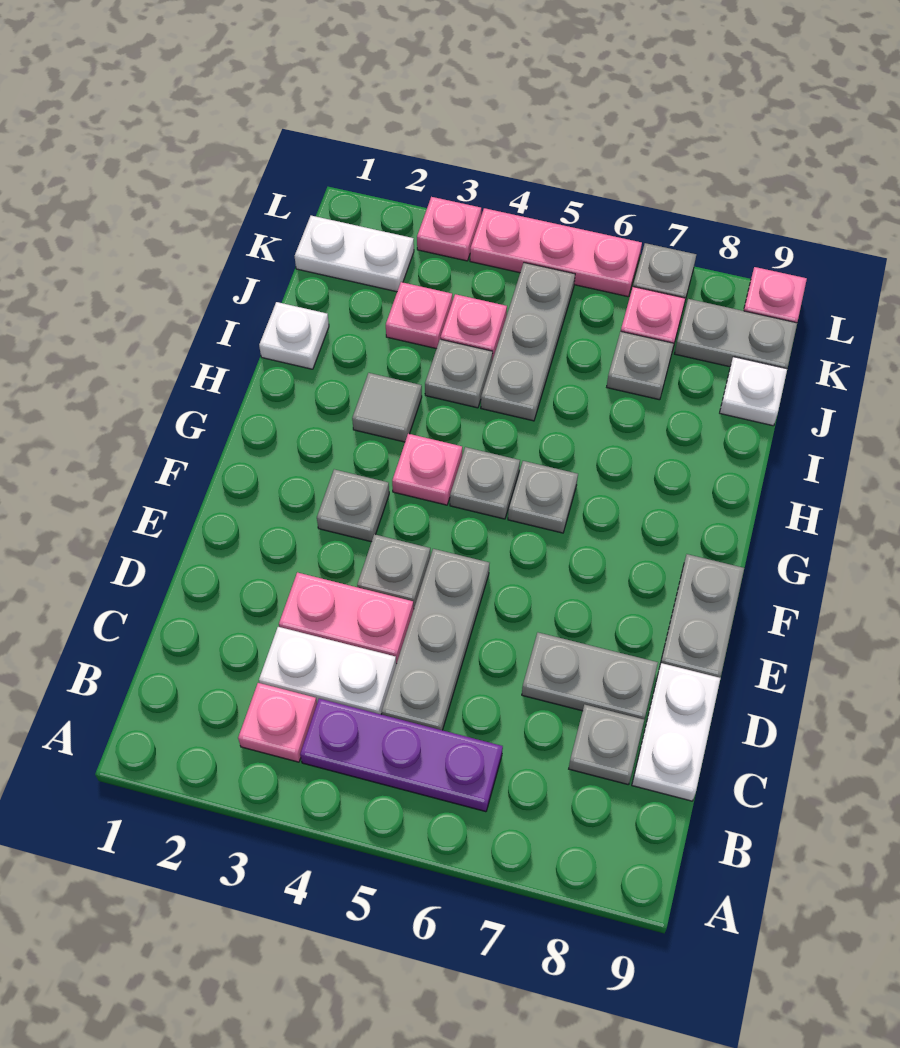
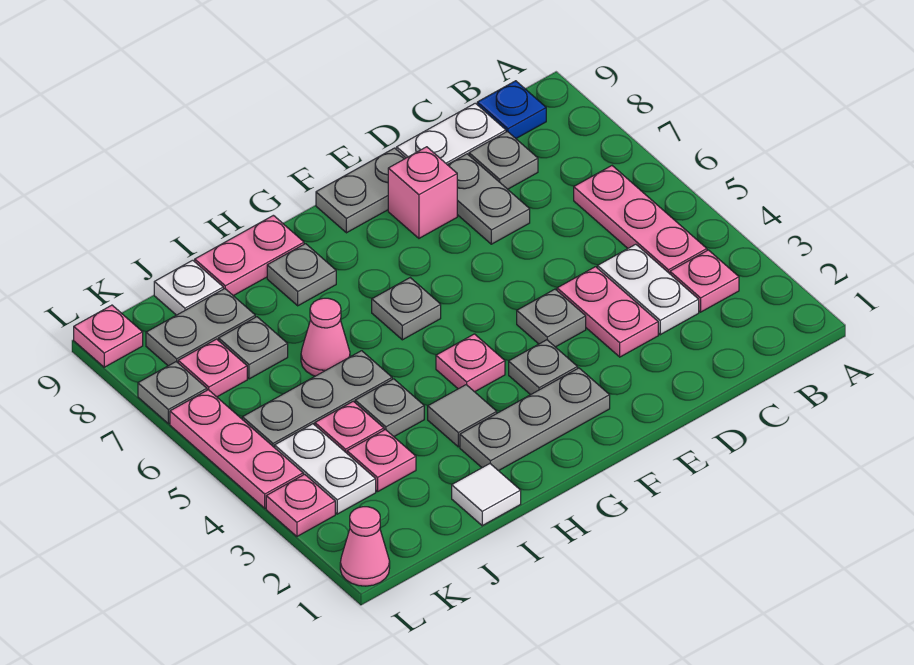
purple plate B4:B6 level 1 -> pink plate B4:B6 level 1
none -> blue plate B9 level 1
grey plate C5:E5 level 1 -> grey plate F2:H2 level 1
none -> pink brick E8 level 1
grey plate G5 level 1 -> grey plate H8 level 1
none -> pink plate H9:I9 level 1
white plate I1 level 1 -> white tile I1 level 1
none -> pink cone I6 level 1
white plate K1:K2 level 1 -> white plate K3:K4 level 1
grey plate K8:K9 level 1 -> grey plate J8:K8 level 1
none -> pink cone L1 level 1

